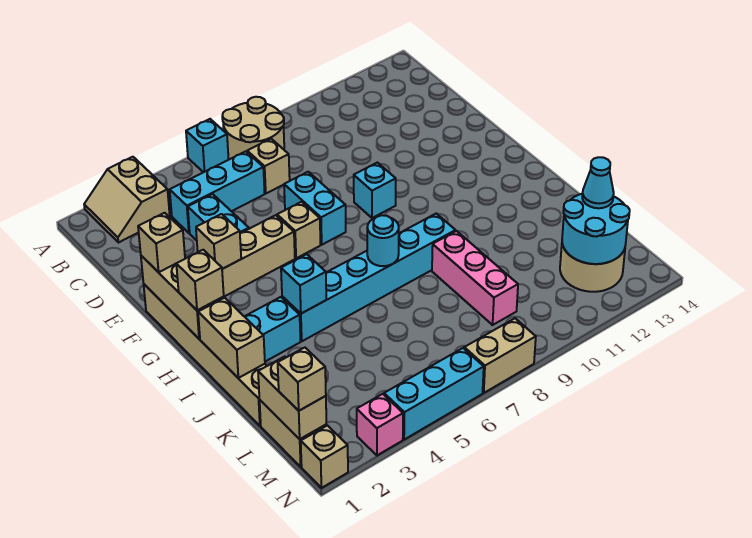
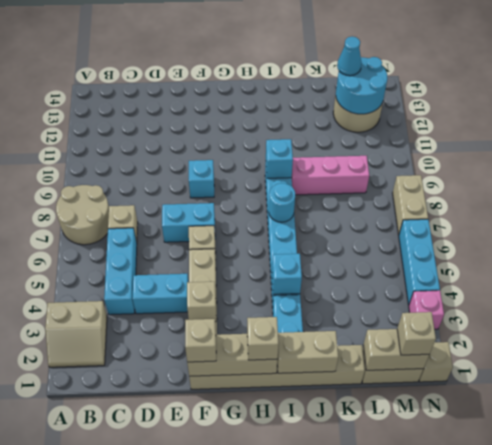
cyan brick A6 level 1 -> cyan brick I9 level 2

